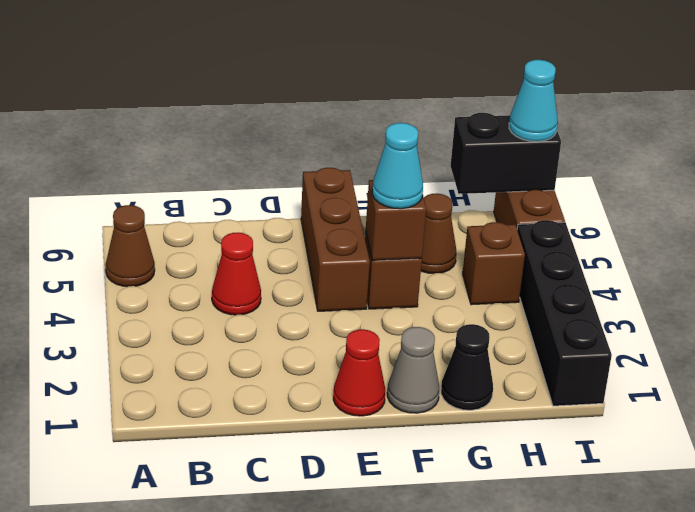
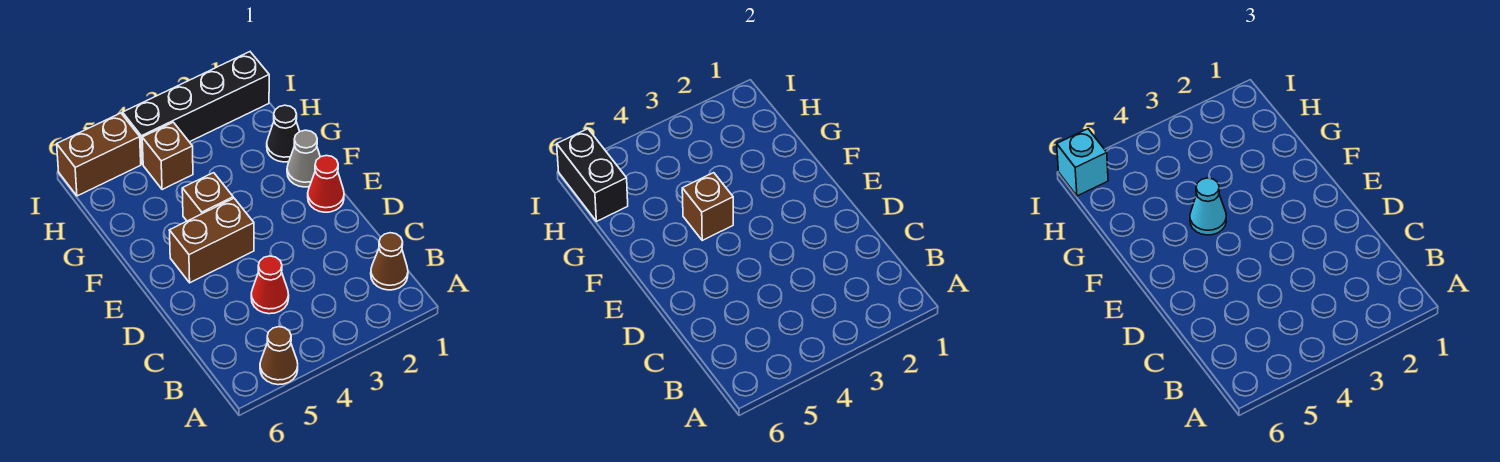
brown brick E4:E6 level 1 -> brown brick E4:E5 level 1
brown cone G5 level 1 -> brown cone B1 level 1
cyan cone I6 level 3 -> cyan brick I6 level 3

